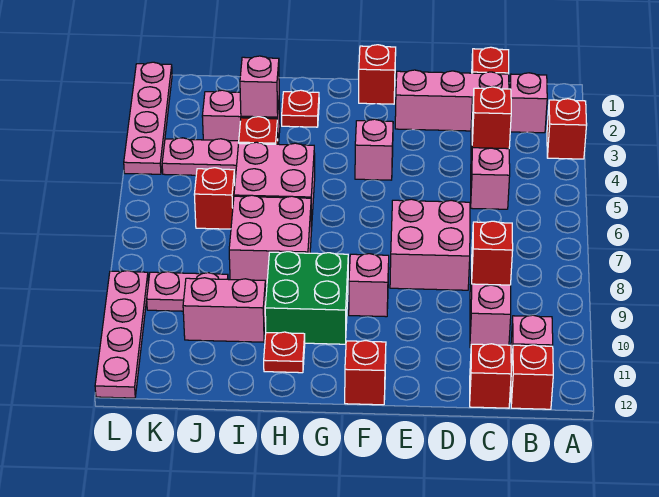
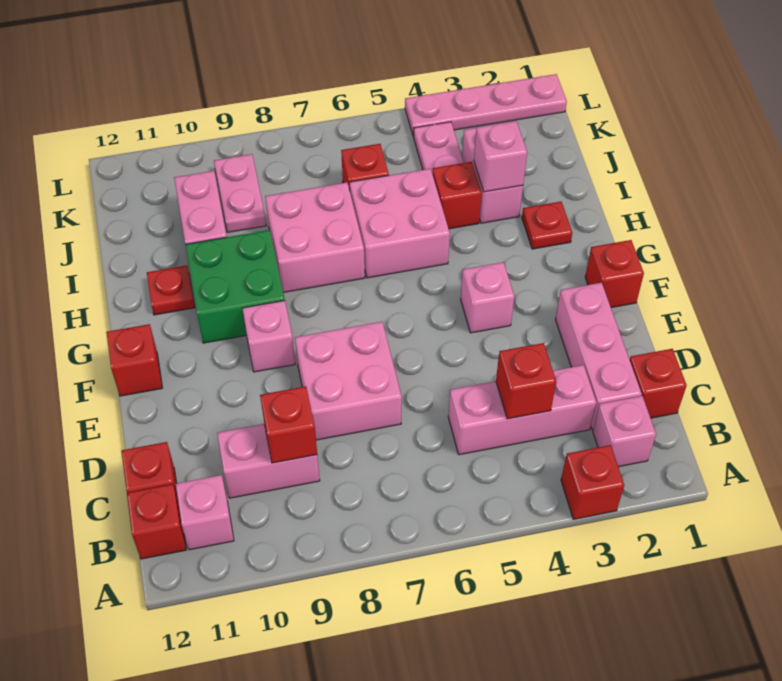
pink plate L9:L12 level 1 -> none

